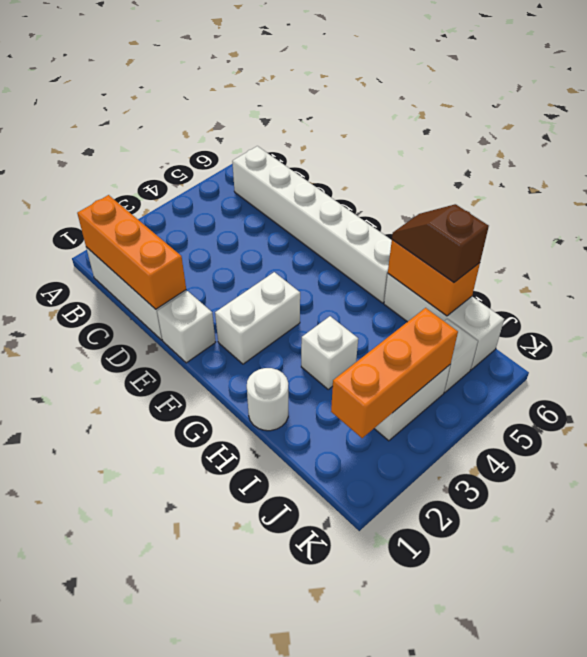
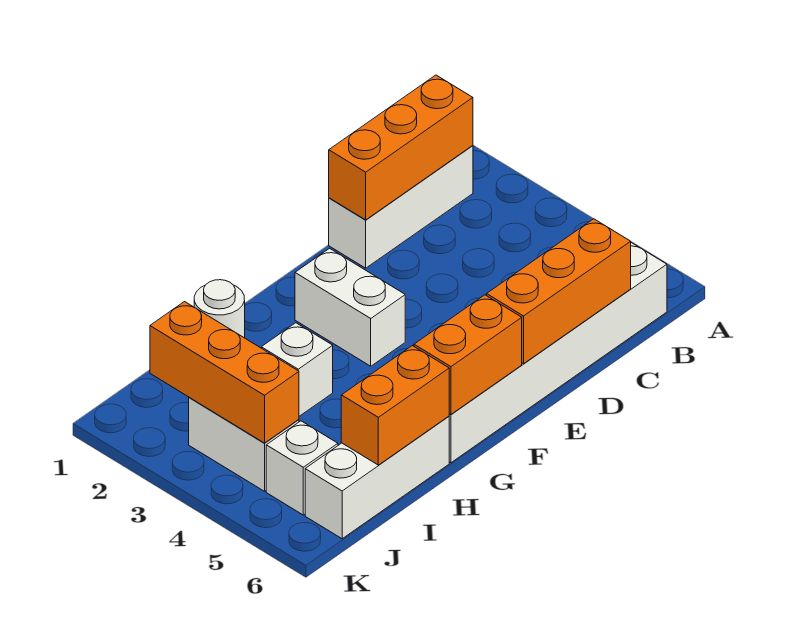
none -> orange brick C6:E6 level 2
white brick E1 level 1 -> none
none -> orange brick F6:G6 level 2
brown slope H6:I6 level 3 top I -> none

